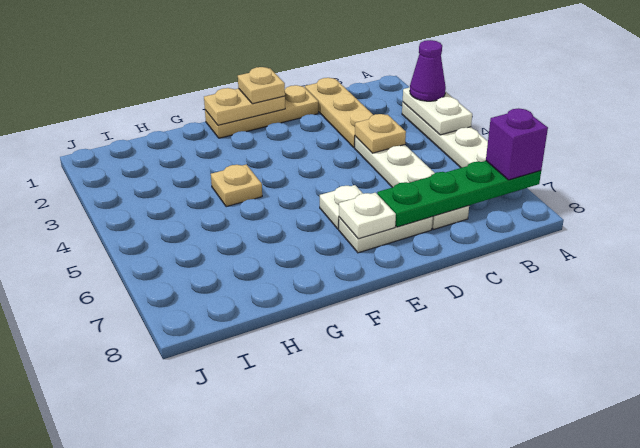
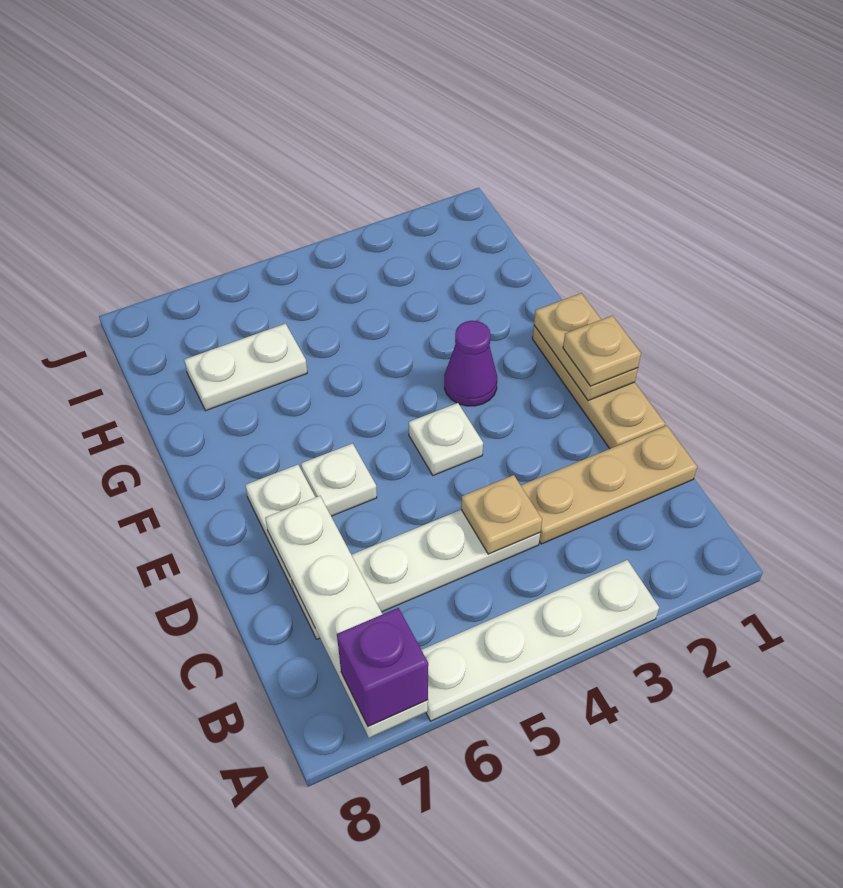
white plate A3:A4 level 2 -> white plate H6:H7 level 1
purple cone A3 level 3 -> purple cone F3 level 1
green plate A7:D7 level 2 -> white plate A7:D7 level 2
white plate E7 level 2 -> white plate E4 level 1
tan plate G4 level 1 -> none

